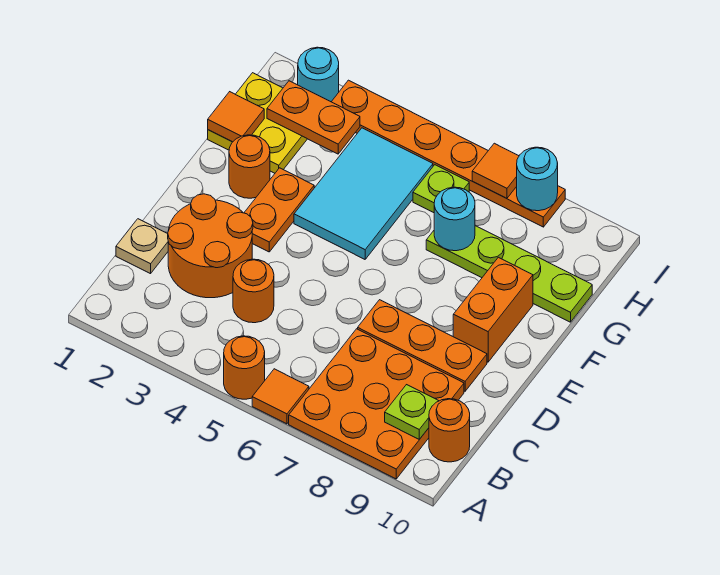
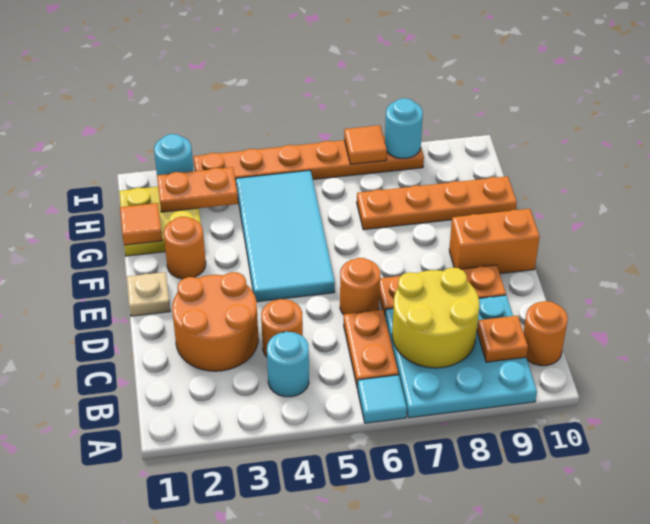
orange round brick A5 level 1 -> orange round brick D6 level 1
orange tile A6 level 1 -> cyan tile A6 level 1
orange plate A7:C9 level 1 -> cyan plate A7:C9 level 1
none -> yellow round brick B7:C8 level 2
lime plate B9 level 2 -> orange plate B9 level 2
tan plate C1 level 1 -> tan plate E1 level 1
orange plate E3:F3 level 1 -> orange plate B6:C6 level 1
orange brick E9:F9 level 1 -> orange brick E9:E10 level 1
cyan tile F4:H5 level 1 -> cyan tile E4:H5 level 1
lime plate G7:G10 level 1 -> orange plate G7:G10 level 1
cyan round brick G7 level 2 -> cyan round brick B4 level 1
lime plate H6 level 1 -> none

